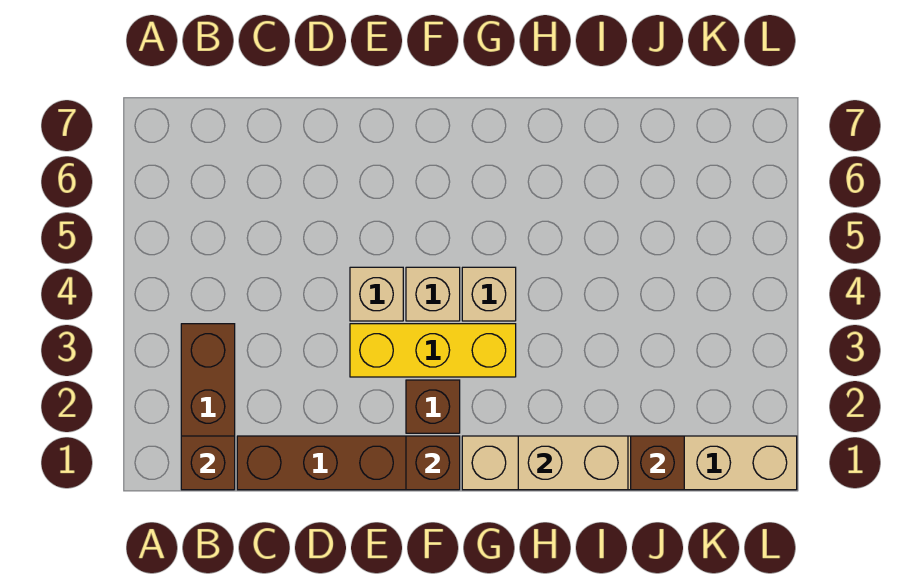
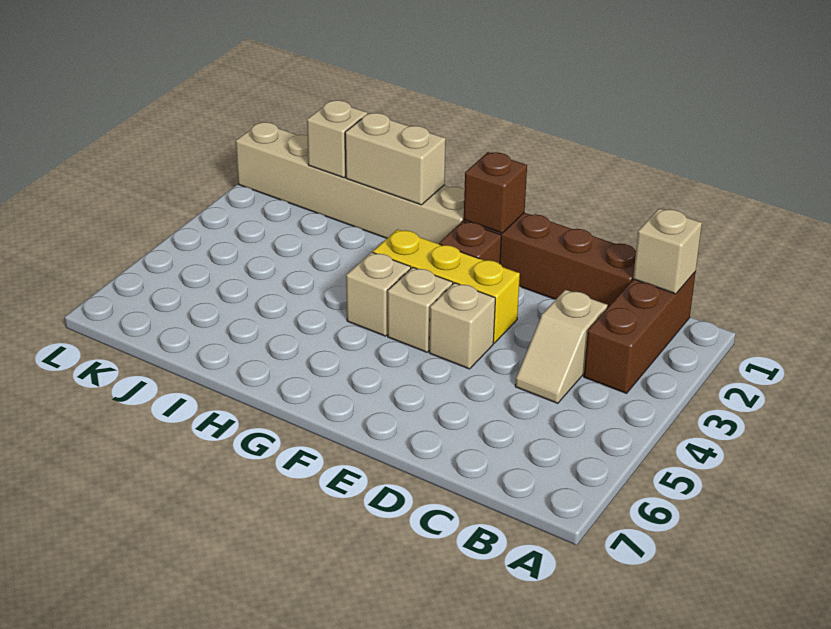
brown brick B1 level 2 -> tan brick B1 level 2
none -> tan slope C3:C4 level 1 top 3
brown brick J1 level 2 -> tan brick J1 level 2

